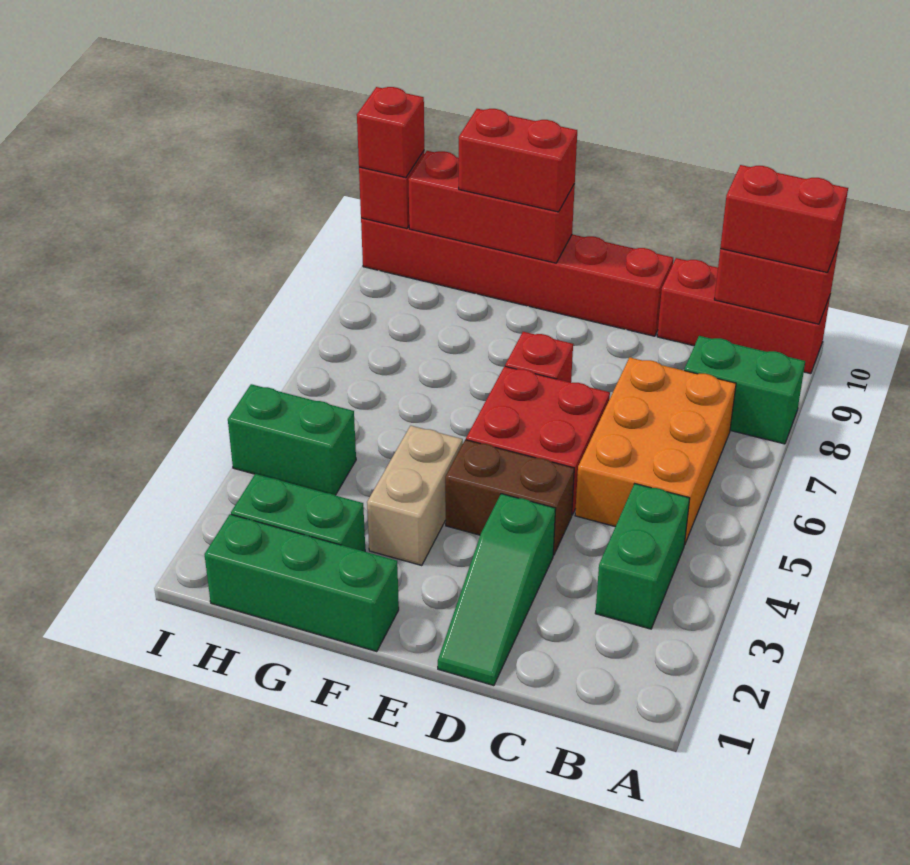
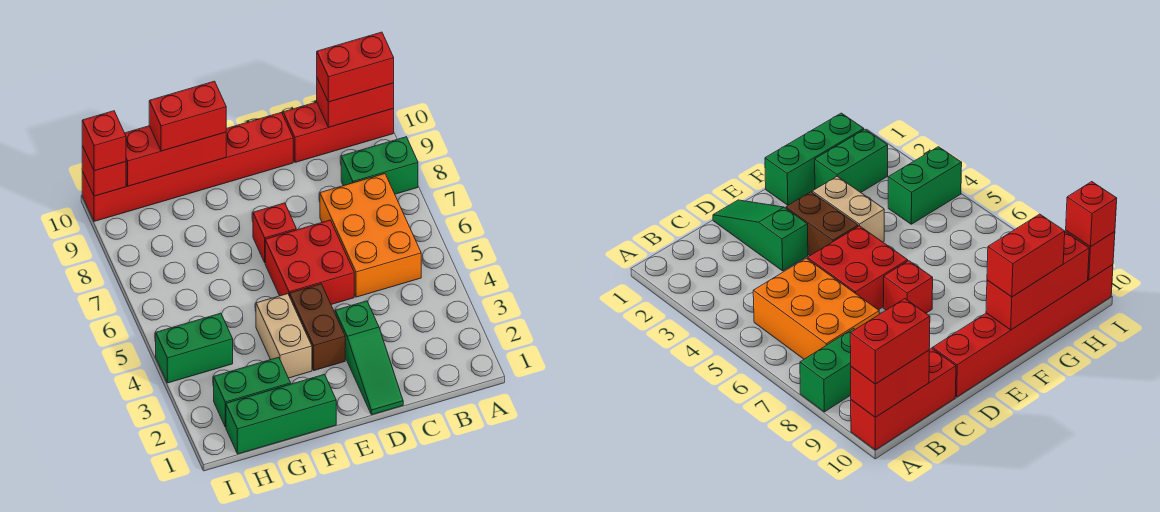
green brick B3:B4 level 1 -> none
brown brick D4:E4 level 1 -> brown brick E3:E4 level 1

